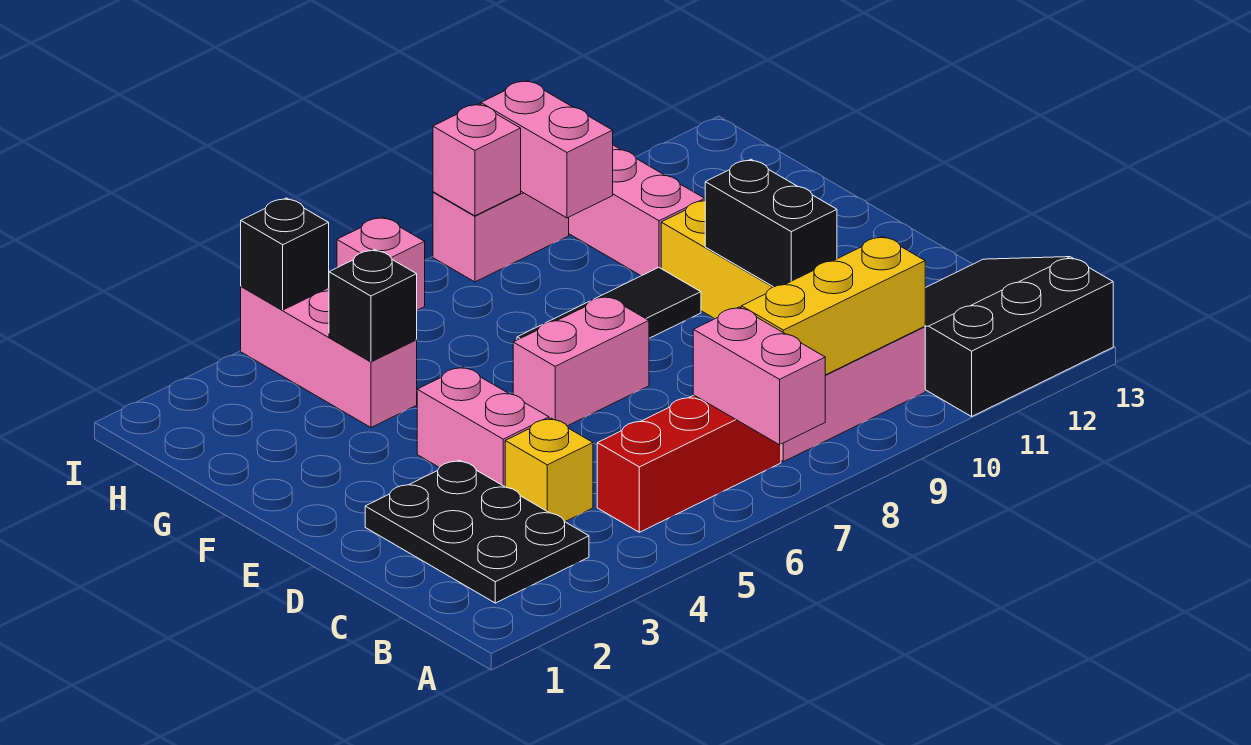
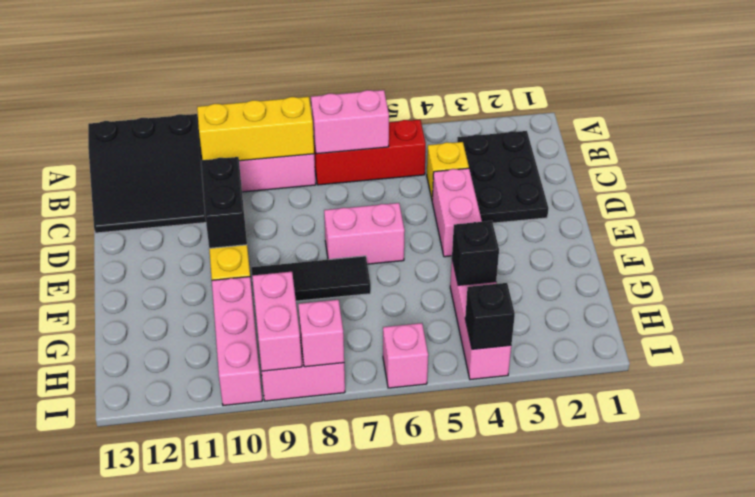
pink brick A7:B7 level 2 -> pink brick B6:B7 level 2

